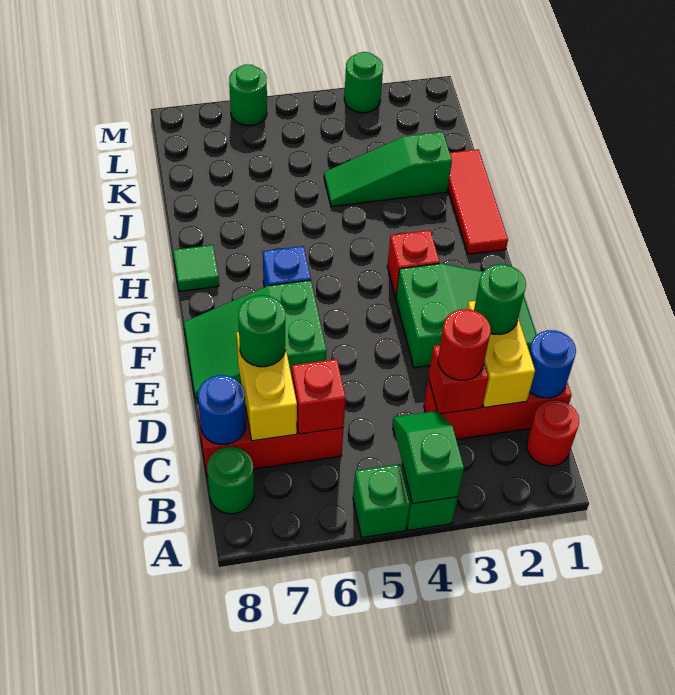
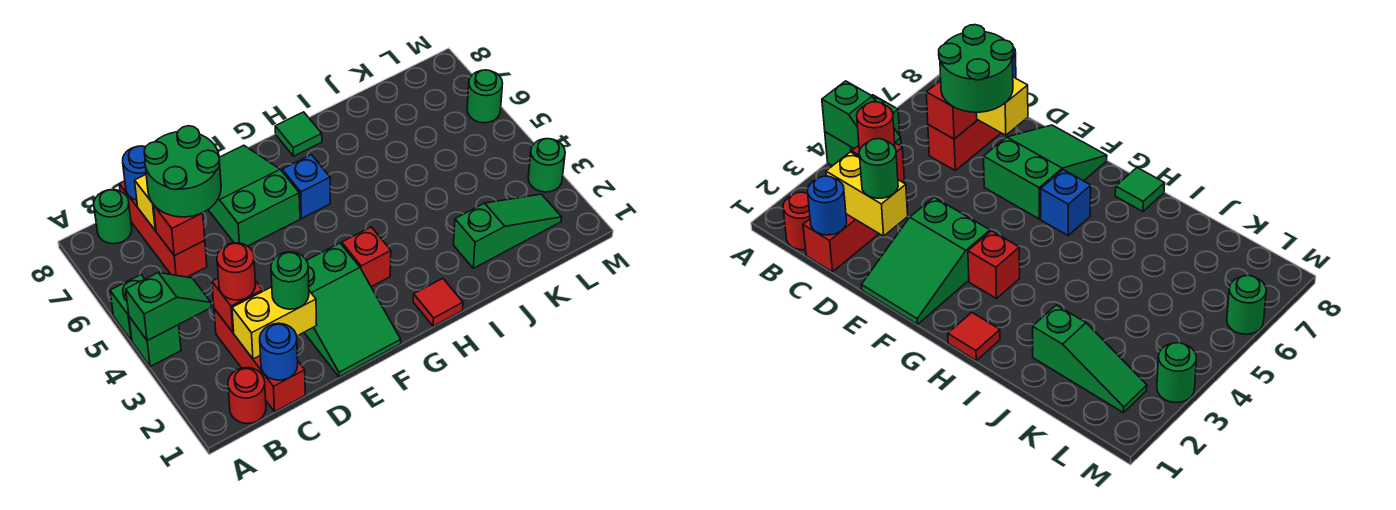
green round brick D7 level 3 -> green round brick C6:D7 level 3
red tile H1:J1 level 1 -> red tile H1 level 1
green slope J2:J4 level 1 top 2 -> green slope J2:L2 level 1 top J

